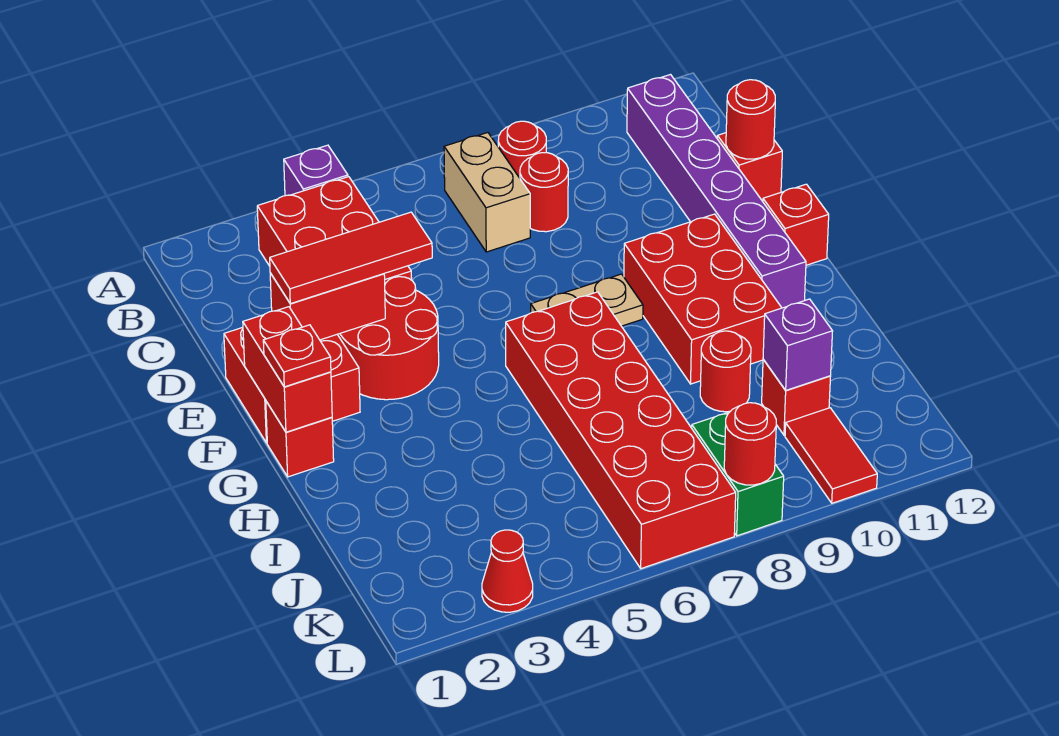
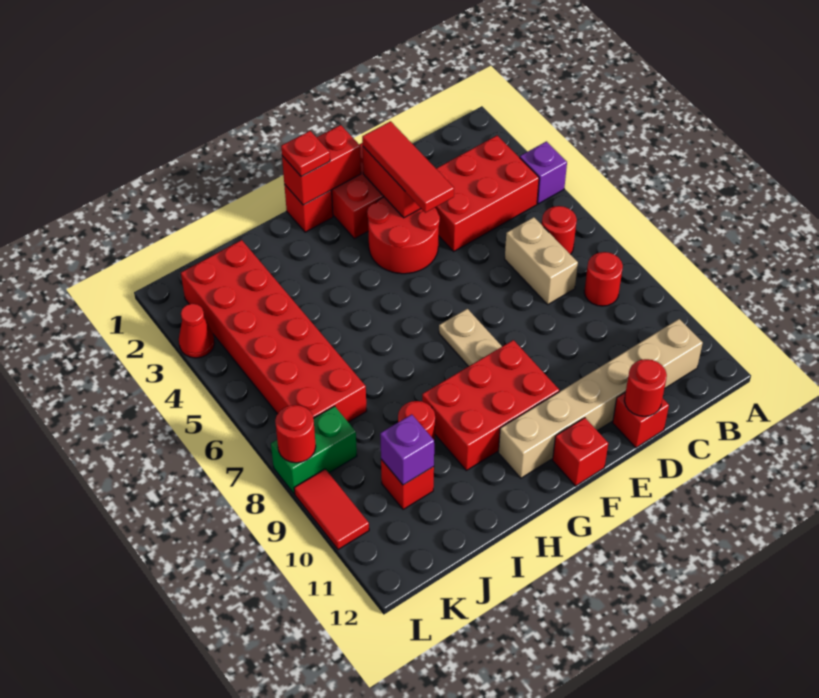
tan brick B7:C7 level 1 -> tan brick C6:C7 level 1
purple brick B11:G11 level 1 -> tan brick B11:G11 level 1
red round brick C8 level 1 -> red round brick B6 level 1
red brick G6:L7 level 1 -> red brick J2:K7 level 1
red tile K10:L10 level 1 -> red tile L9:L10 level 1

